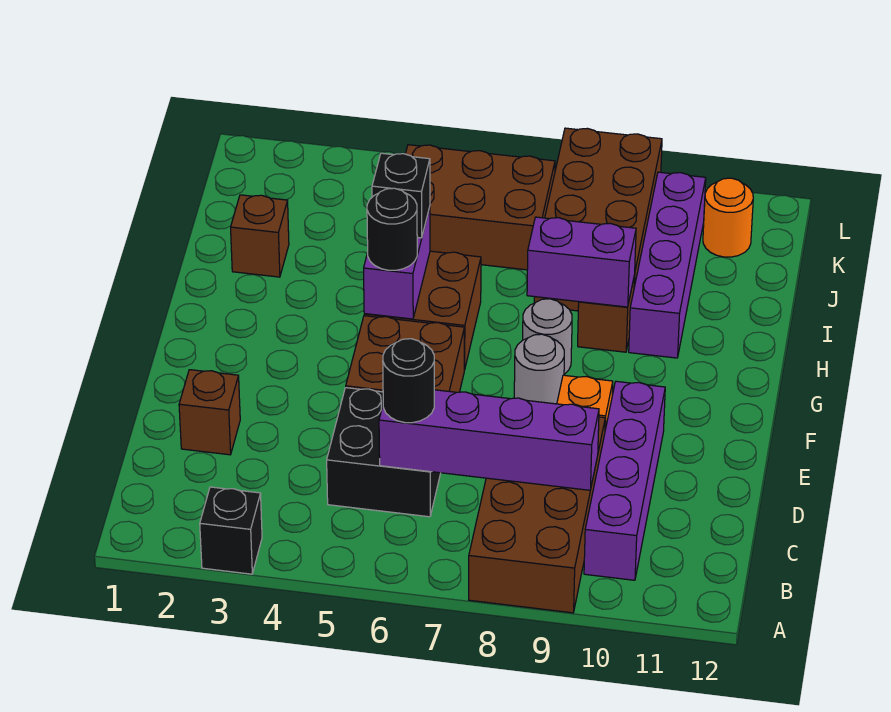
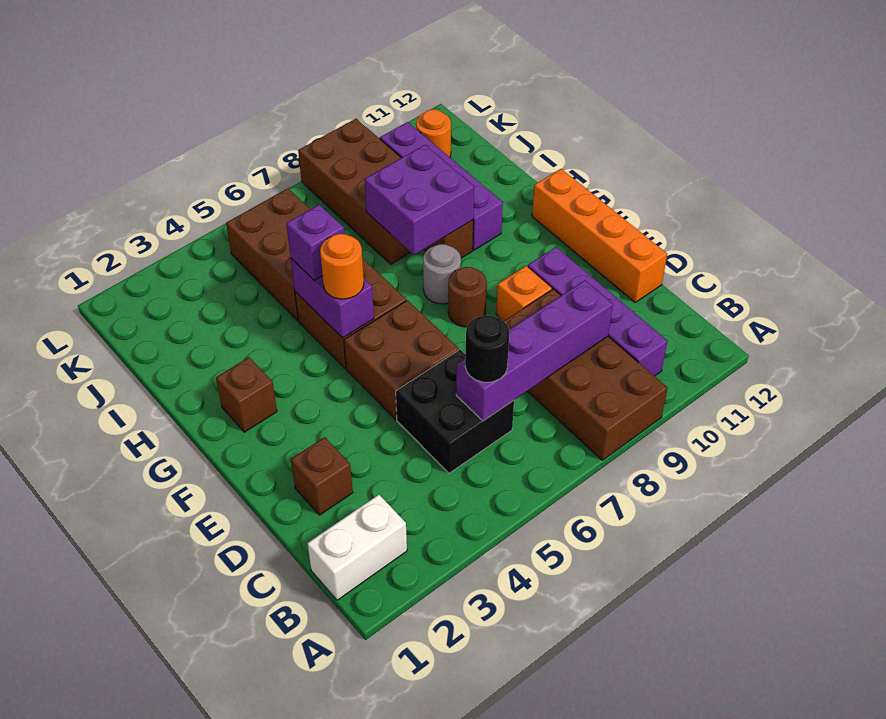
black brick A3 level 1 -> none
none -> white brick B1:B2 level 1
none -> orange brick D12:G12 level 1
grey round brick F8 level 1 -> brown round brick F8 level 1
black round brick G5 level 3 -> orange round brick G5 level 3
black brick H5 level 3 -> purple brick H5 level 3
purple brick H8:H9 level 2 -> purple brick H8:I9 level 2
brown brick I2 level 1 -> brown brick G2 level 1
brown brick J5:K7 level 1 -> brown brick I5:K6 level 1

